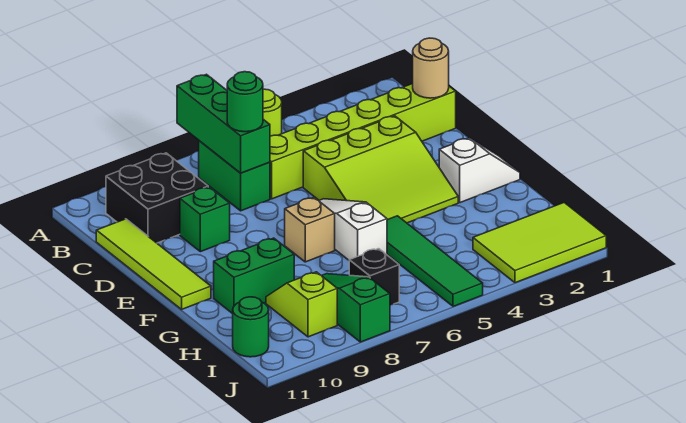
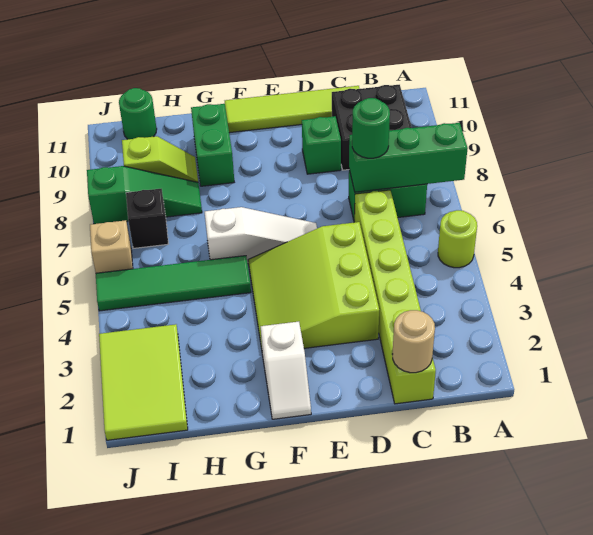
tan brick F7 level 1 -> tan brick J6 level 1

